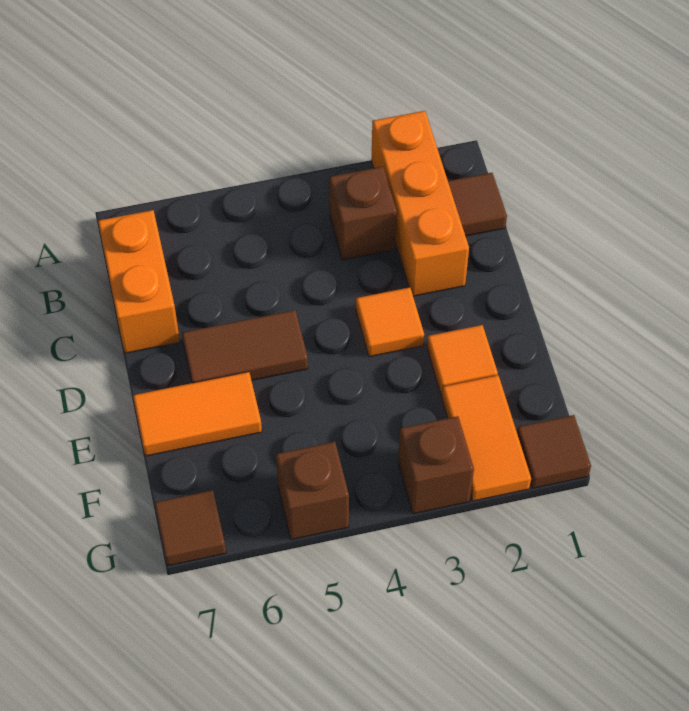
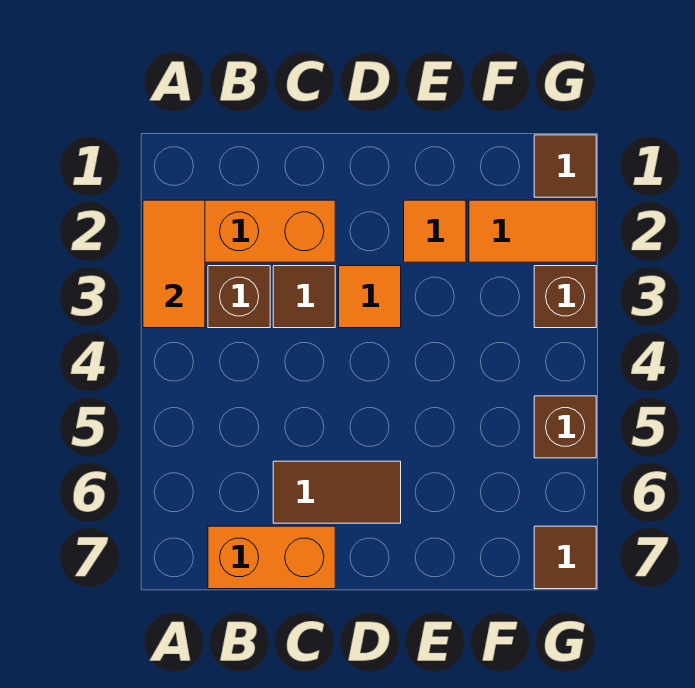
brown tile B1 level 1 -> brown tile C3 level 1
brown tile D5:D6 level 1 -> brown tile C6:D6 level 1
orange tile E6:E7 level 1 -> orange tile A2:A3 level 2

